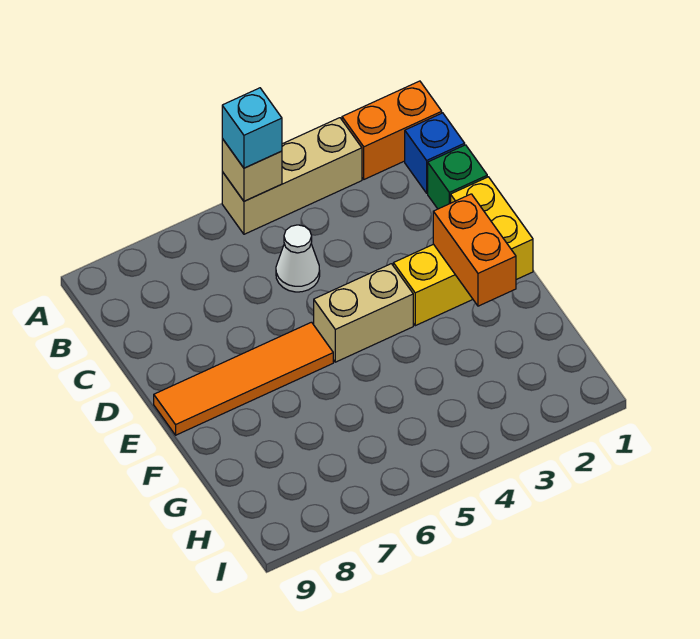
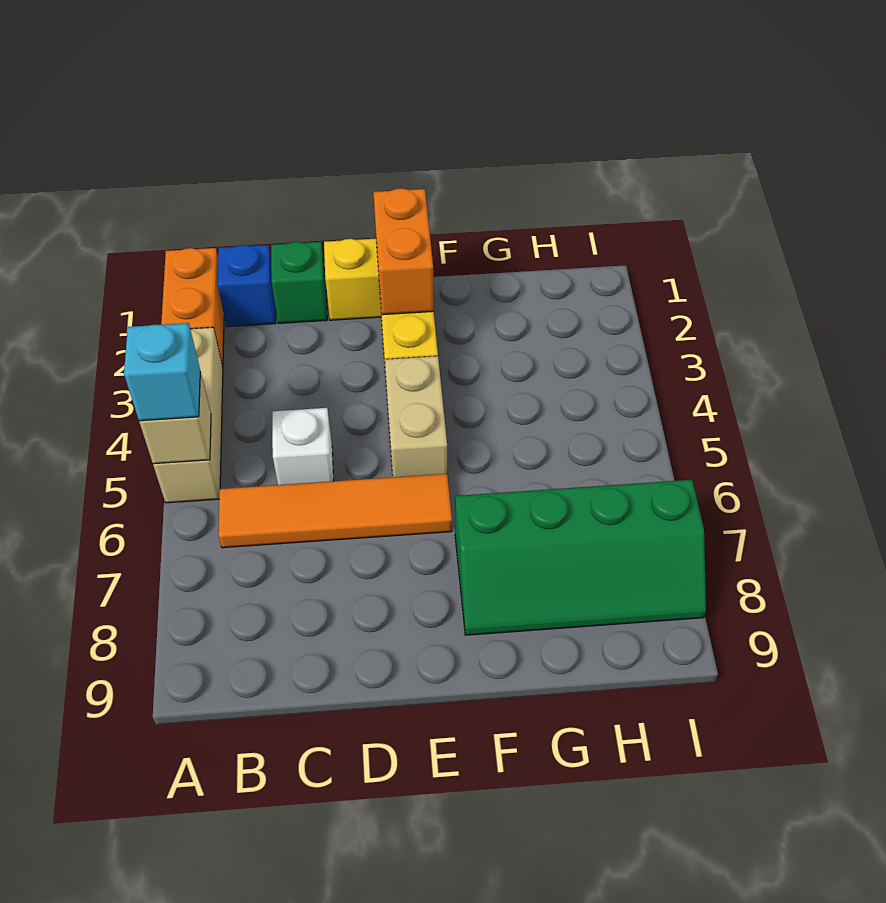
white cone C5 level 1 -> white brick C5 level 1
orange brick E2:F2 level 2 -> orange brick E1:E2 level 2
orange tile E6:E9 level 1 -> orange tile B6:E6 level 1
none -> green slope F7:I8 level 1 top 7

